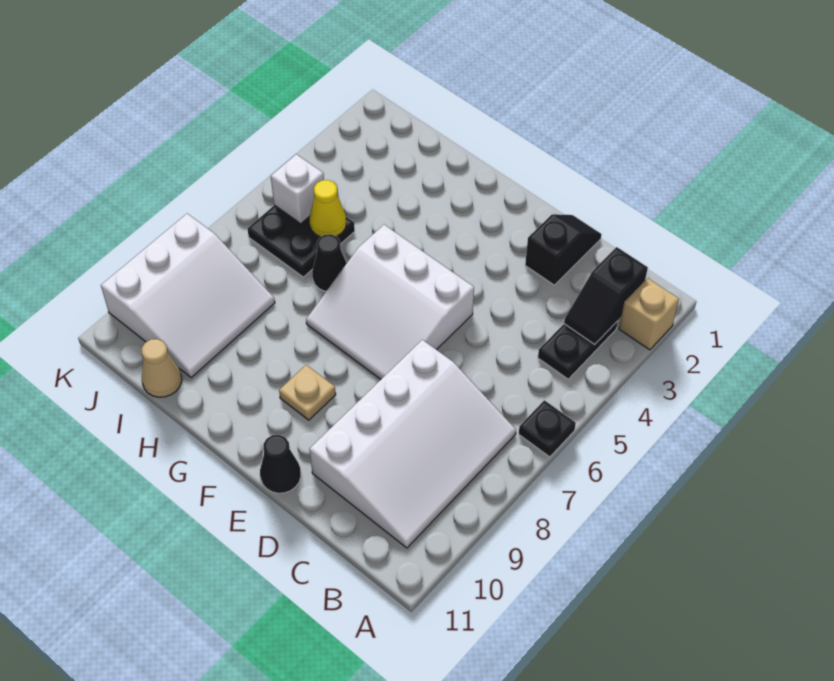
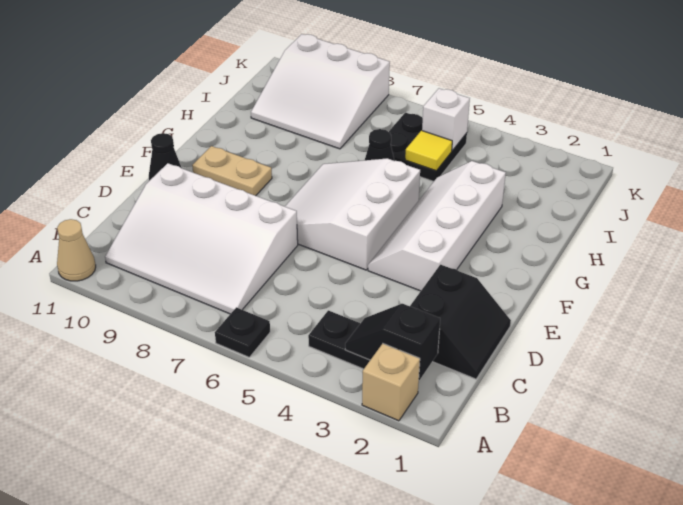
black slope D1:D2 level 1 top 2 -> black slope C1:D2 level 1 top 2
none -> white slope E3:H4 level 1 top 3
tan plate F9 level 1 -> tan plate F9:F10 level 1
yellow cone I5 level 2 -> yellow tile I5 level 2
tan cone I11 level 1 -> tan cone A11 level 1

